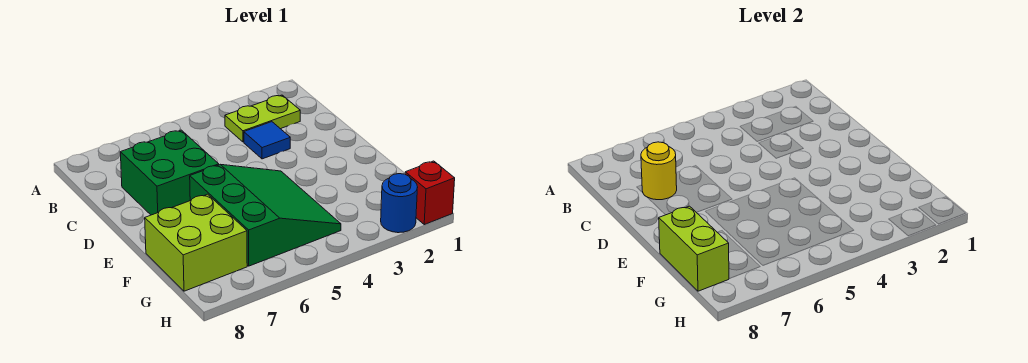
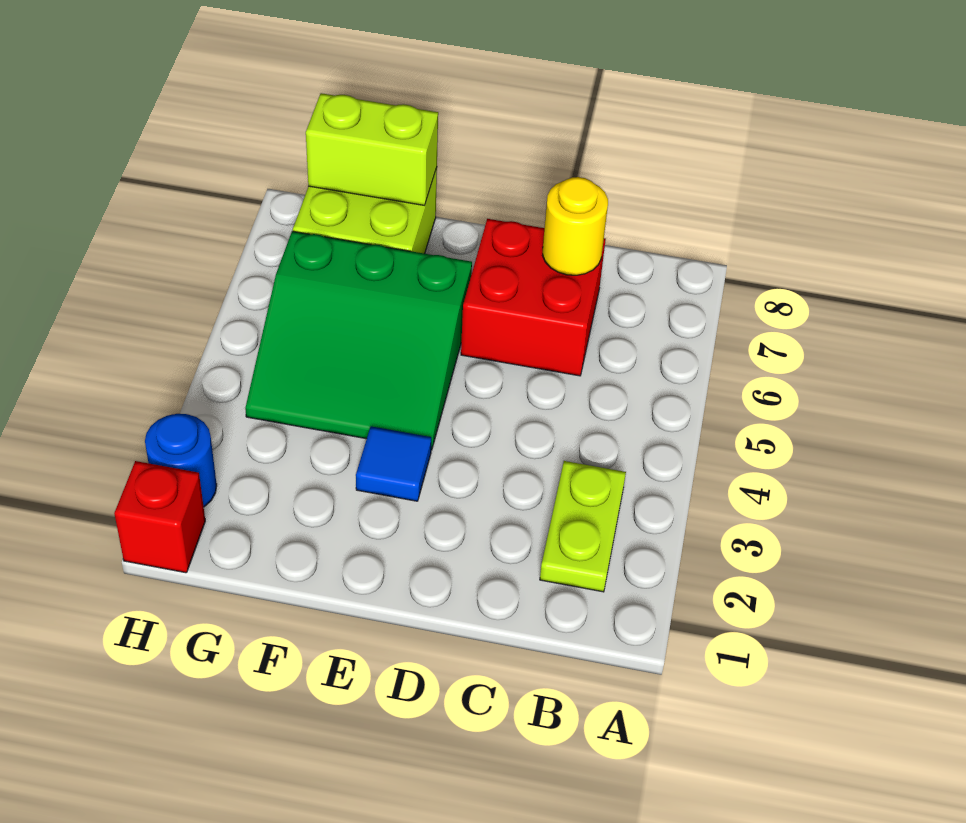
blue tile C3 level 1 -> blue tile E3 level 1
green brick C6:D7 level 1 -> red brick C6:D7 level 1

